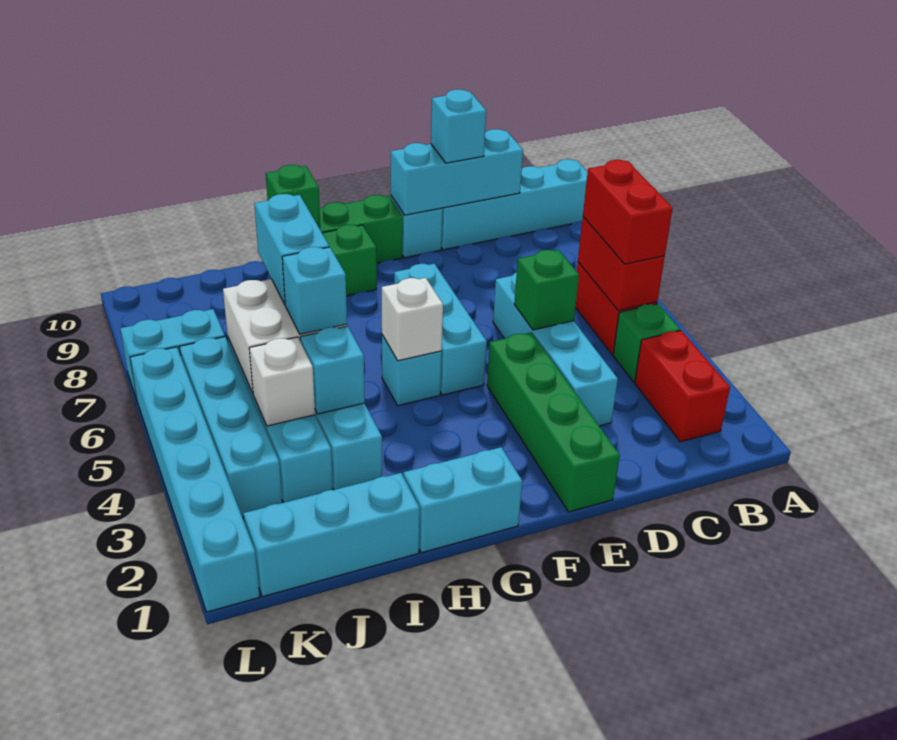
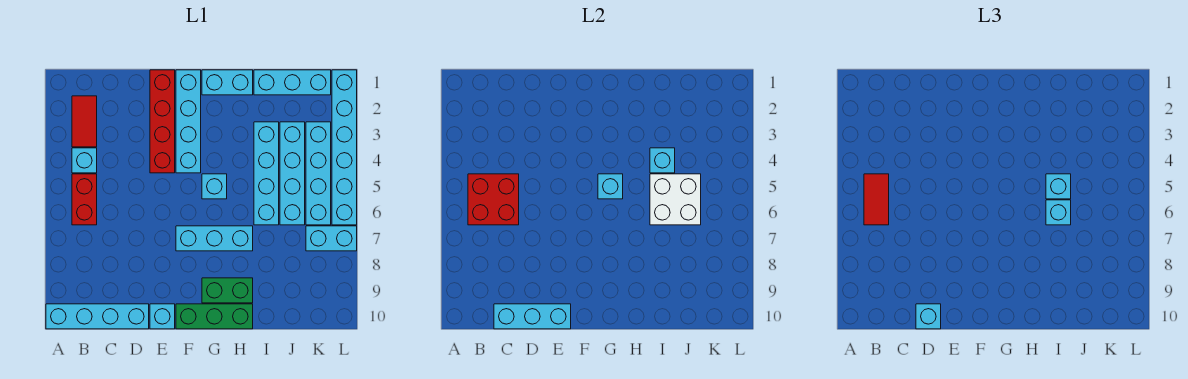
red brick B2:B3 level 1 -> red tile B2:B3 level 1
green brick B4 level 1 -> cyan brick B4 level 1
red brick B5:B6 level 2 -> red brick B5:C6 level 2
red brick B5:B6 level 3 -> red tile B5:B6 level 3
cyan brick D3:D6 level 1 -> cyan brick F1:F4 level 1
green brick D5 level 2 -> none
green brick E1:E4 level 1 -> red brick E1:E4 level 1
cyan brick F5:F7 level 1 -> cyan brick F7:H7 level 1
white brick G5 level 2 -> cyan brick G5 level 2
green brick H10 level 2 -> none
cyan brick I6:I7 level 3 -> cyan brick I6 level 3
white brick J4 level 2 -> none

